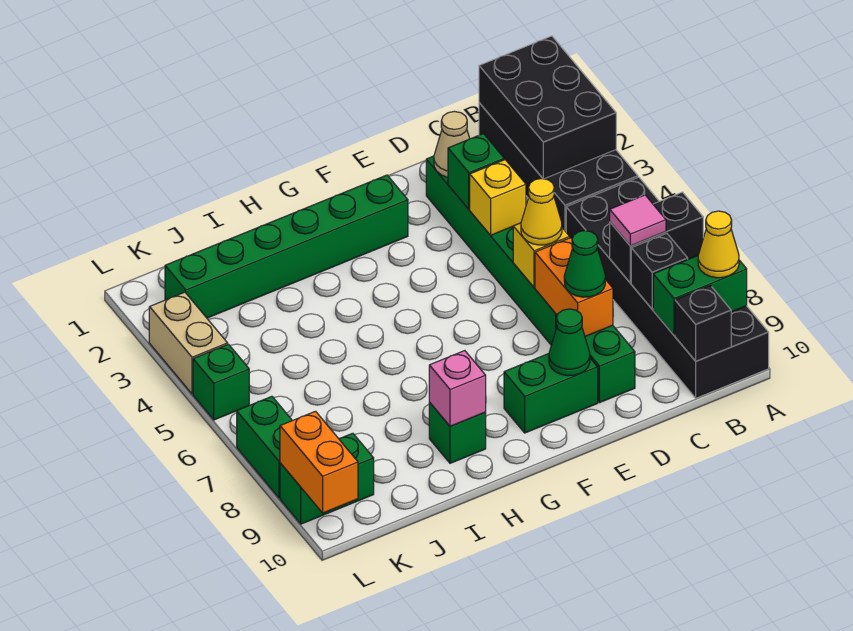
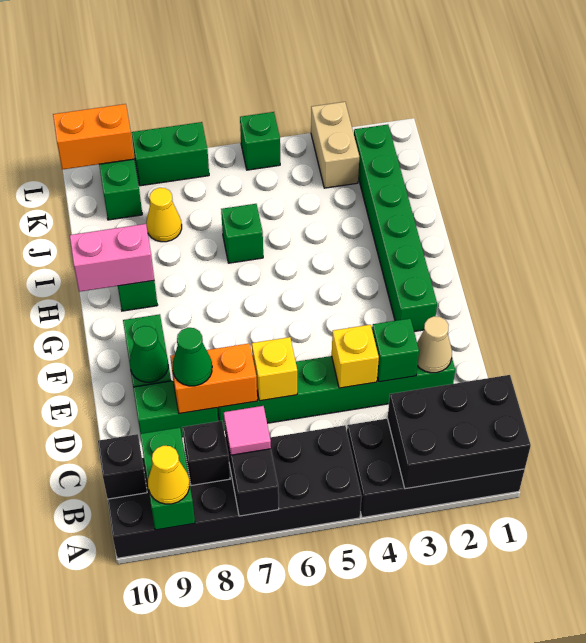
yellow cone D6 level 3 -> yellow cone J8 level 1
pink brick H9 level 2 -> pink brick H9:H10 level 2
none -> green brick I6 level 1
tan brick L3:L4 level 1 -> tan brick K3:L3 level 1

